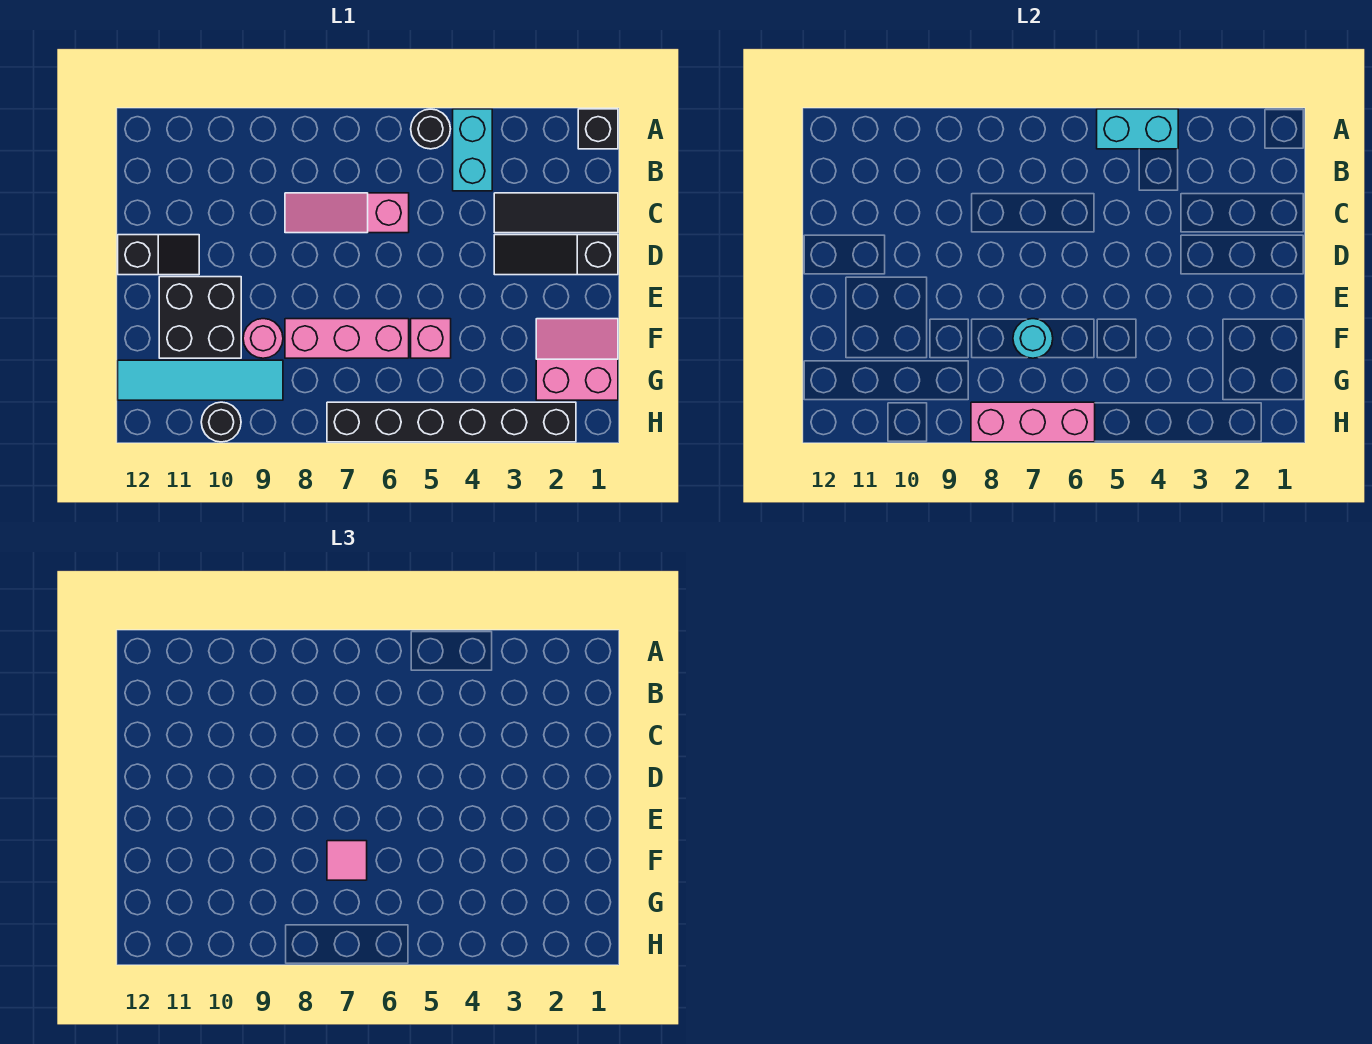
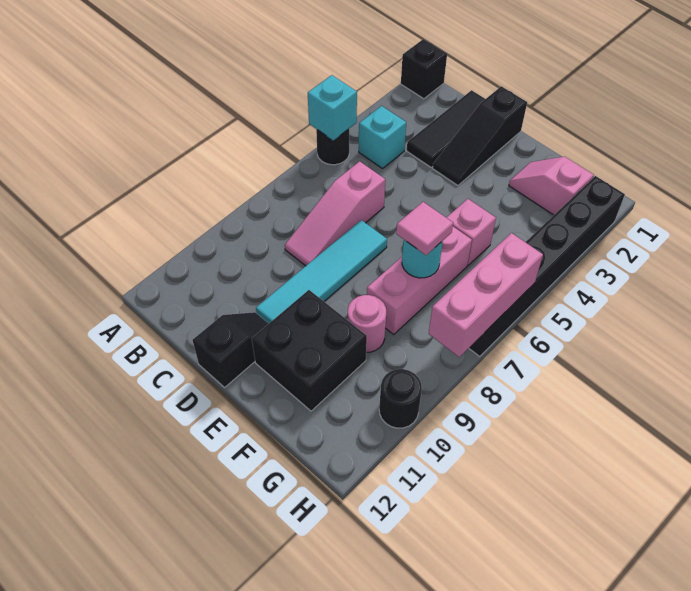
cyan brick A4:B4 level 1 -> cyan brick B4 level 1
cyan brick A4:A5 level 2 -> cyan brick A5 level 2
pink slope F1:G2 level 1 top G -> pink slope F2:G2 level 1 top G
cyan tile G9:G12 level 1 -> cyan tile D7:D10 level 1

